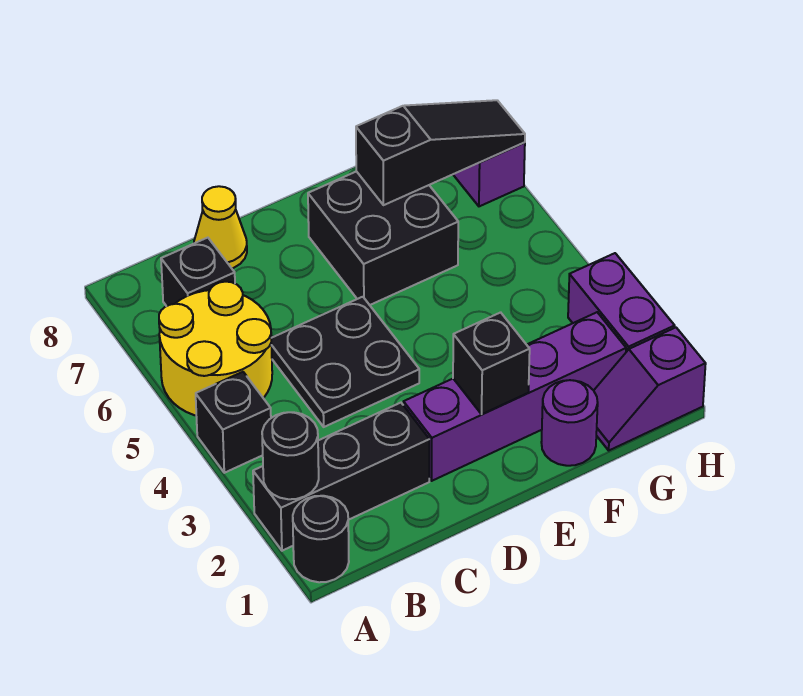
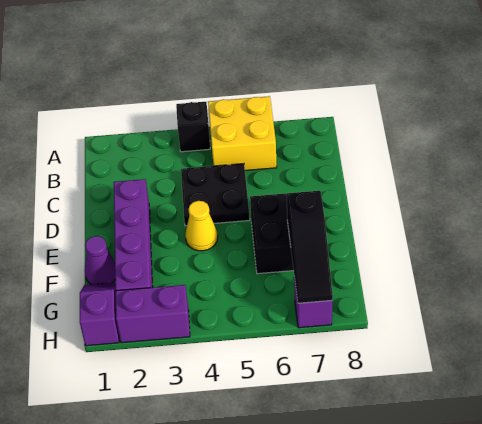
black round brick A1 level 1 -> none
black brick A2:C2 level 1 -> none
black round brick A2 level 2 -> none
yellow round brick A5:B6 level 1 -> yellow brick A5:B6 level 1
black brick B7 level 1 -> none
yellow cone C8 level 1 -> yellow cone E4 level 1
black brick E2 level 2 -> none
purple round brick F1 level 1 -> purple cone F1 level 1

